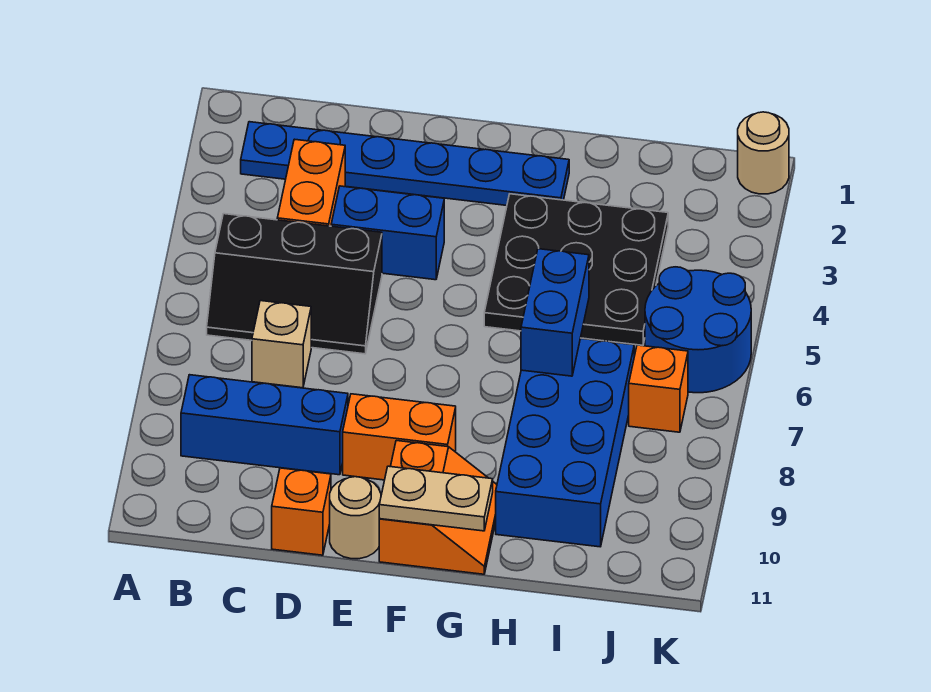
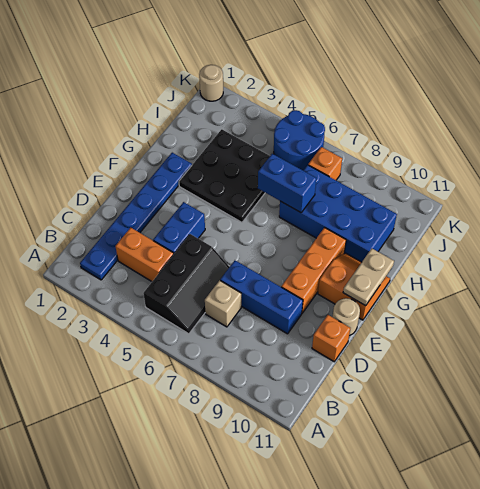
blue brick B9:D9 level 1 -> blue brick D7:D9 level 1
orange brick E9:F9 level 1 -> orange brick E9:G9 level 1

